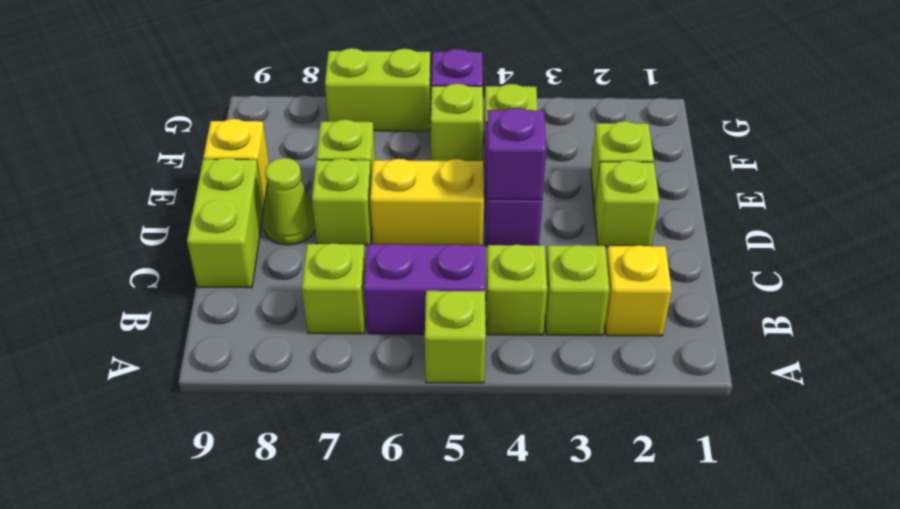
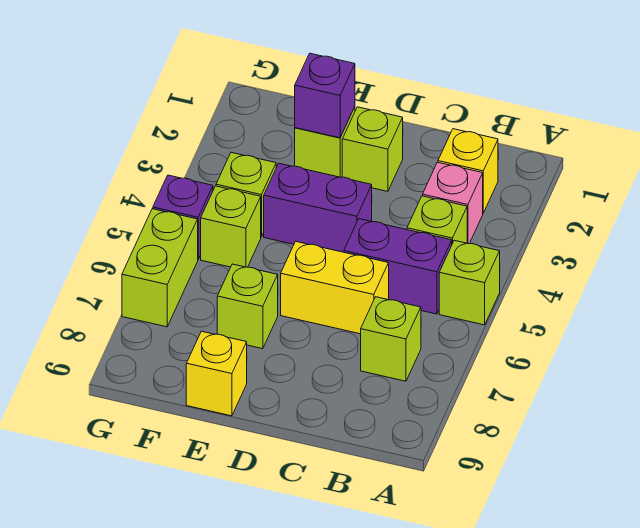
lime brick B3 level 1 -> pink brick B3 level 1
purple brick B5:B6 level 1 -> purple brick B5:C5 level 1
lime brick C9:D9 level 1 -> none
purple brick D4 level 2 -> purple brick E2 level 2
yellow brick D5:D6 level 1 -> yellow brick C6:D6 level 1
lime brick D7 level 1 -> none
lime cone D8 level 1 -> none

